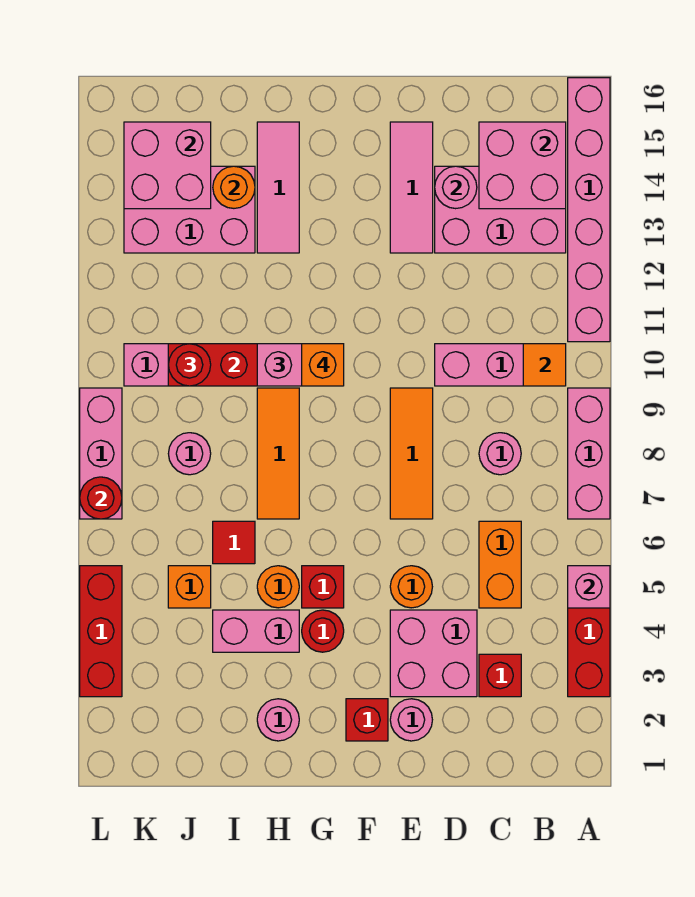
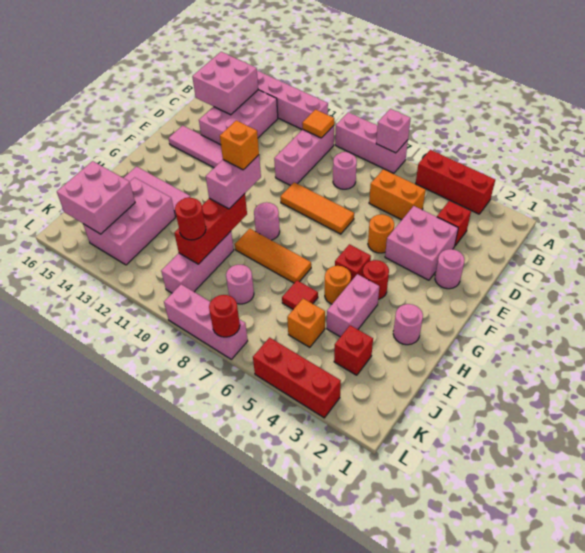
pink brick A5 level 2 -> pink brick A7 level 2
pink round brick D14 level 2 -> pink round brick G9 level 1
red brick F2 level 1 -> red brick J3 level 1
orange round brick I14 level 2 -> none

